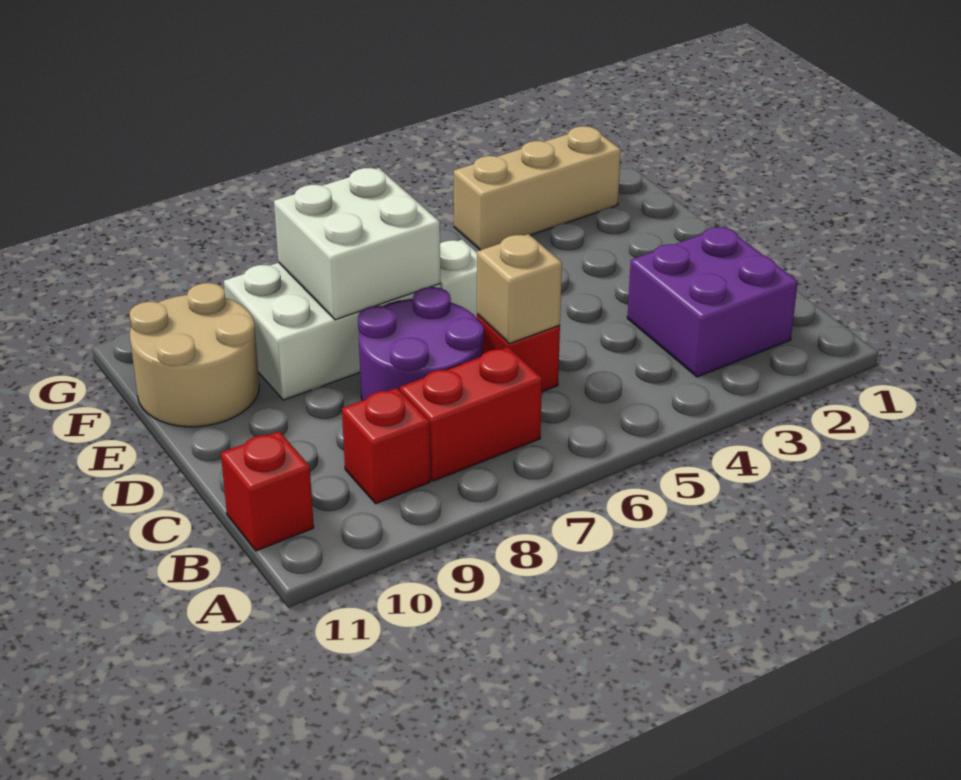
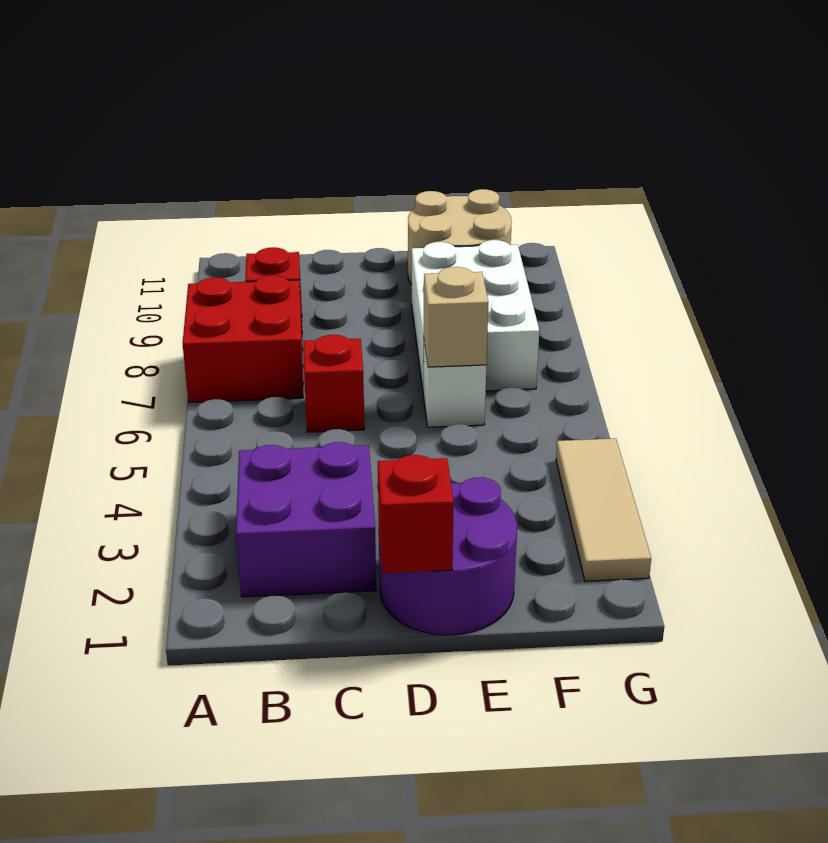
red brick B7:B8 level 1 -> red brick A7:B8 level 1
red brick B11 level 1 -> red brick D1 level 2
tan brick C6 level 2 -> tan brick E6 level 2
purple round brick C7:D8 level 1 -> purple round brick D1:E2 level 1
white brick E7:F8 level 2 -> none
tan brick G2:G4 level 1 -> tan tile G2:G4 level 1

